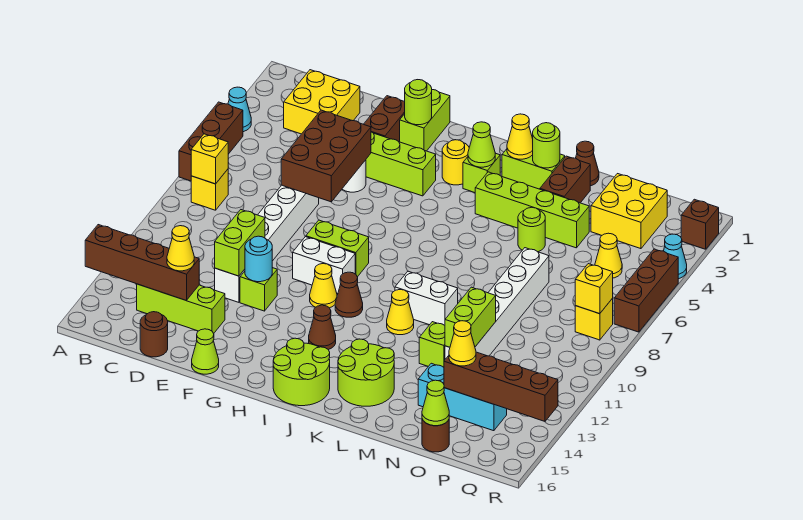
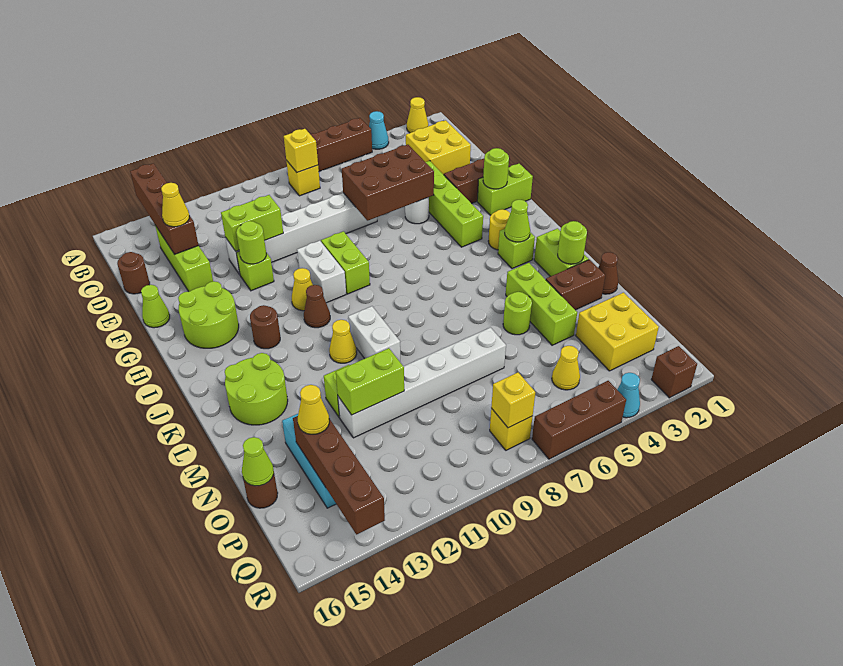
cyan round brick F12 level 2 -> lime round brick F12 level 2
brown cone I13 level 1 -> brown round brick I13 level 1
lime round brick I15:J16 level 1 -> lime round brick G14:H15 level 1
yellow cone K2 level 2 -> yellow cone A2 level 1
lime brick K4:N4 level 1 -> lime brick L4:N4 level 1

